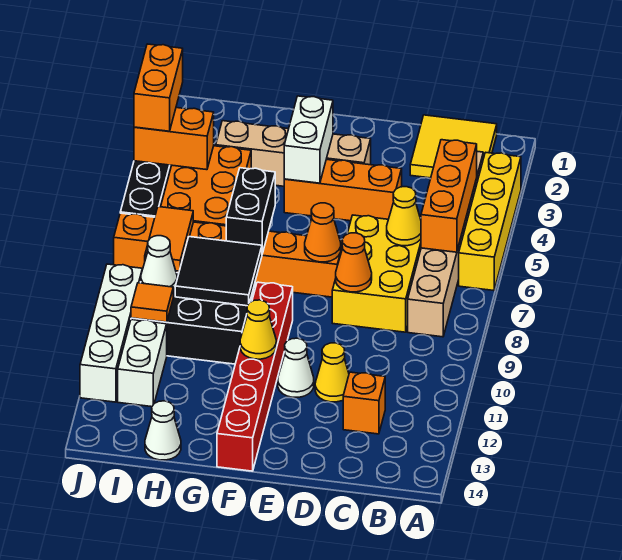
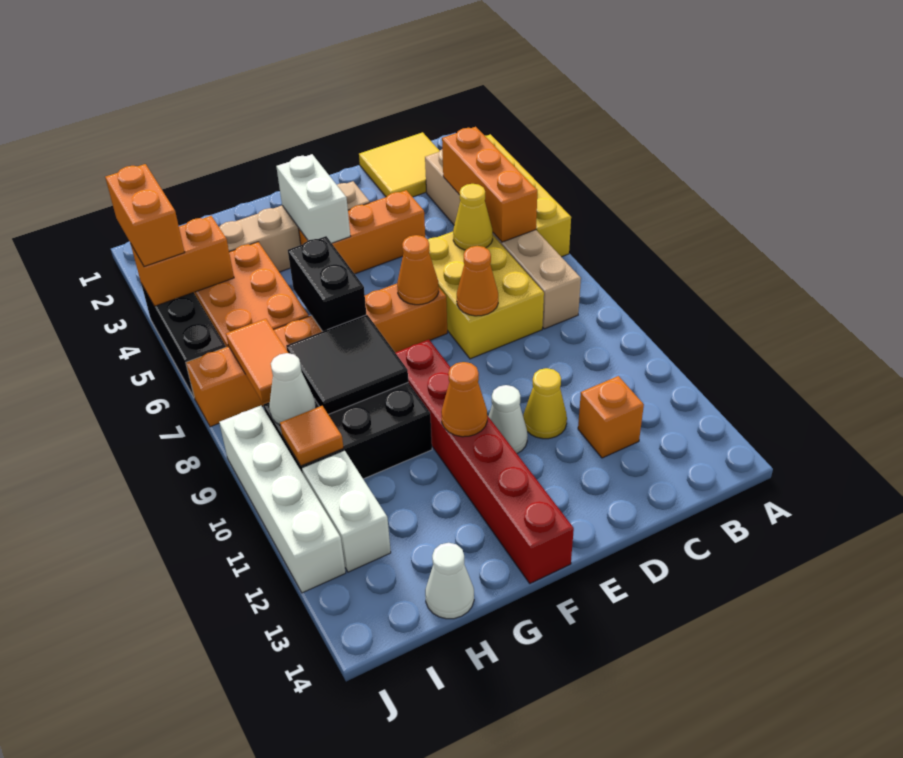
yellow cone F11 level 2 -> orange cone F11 level 2

